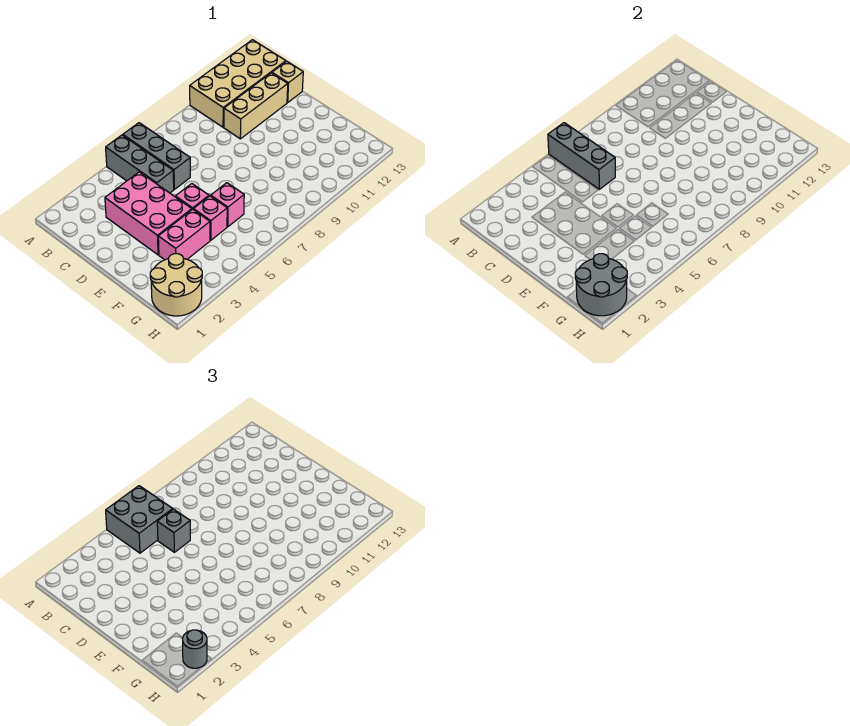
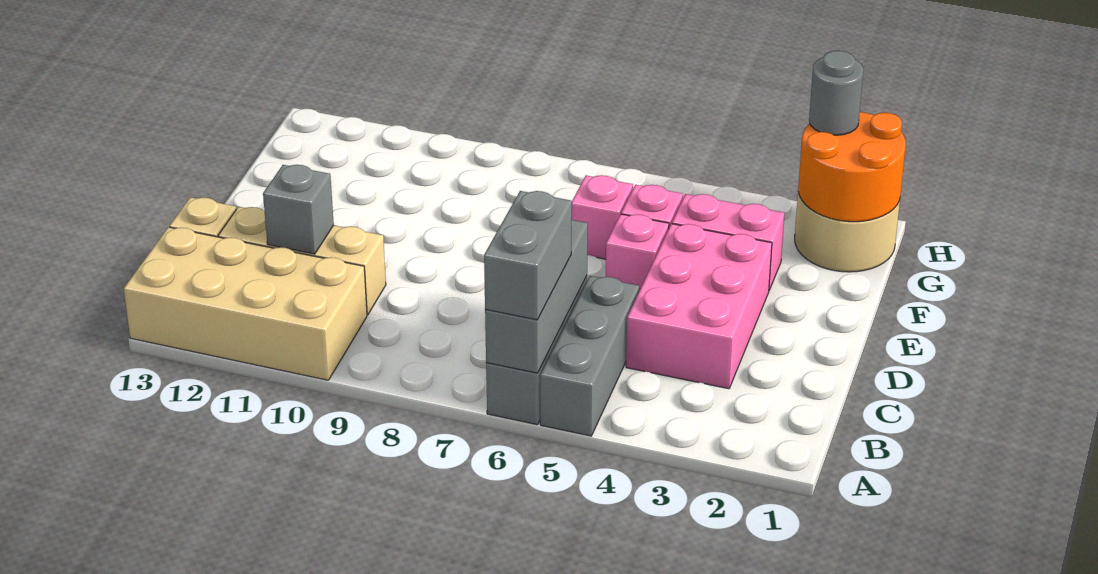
grey brick A5:B6 level 3 -> grey brick A6:B6 level 3
grey brick C6 level 3 -> grey brick C11 level 2
grey round brick G1:H2 level 2 -> orange round brick G1:H2 level 2

